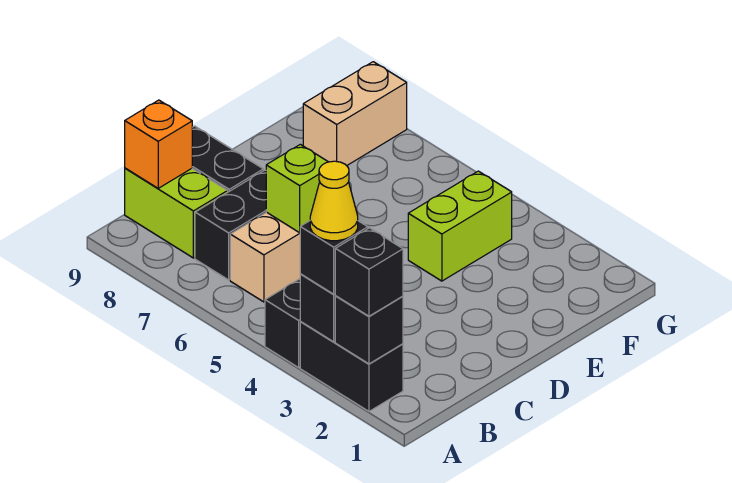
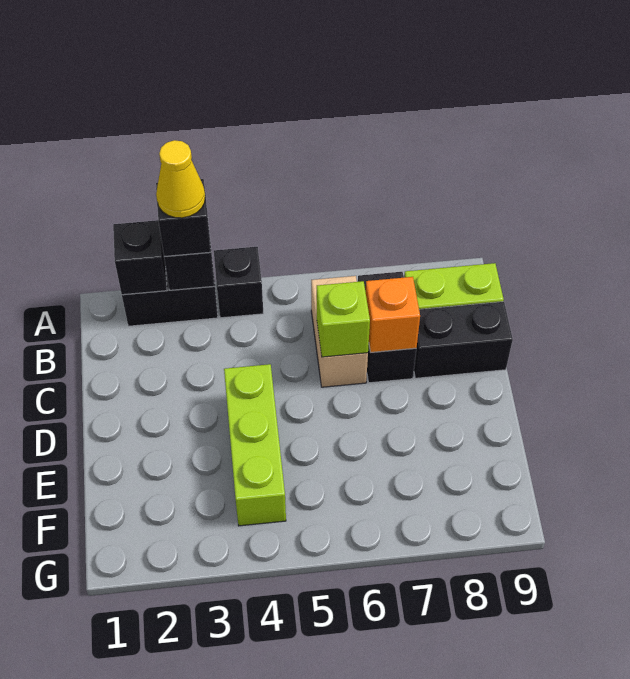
black brick A2 level 3 -> none
orange brick B9 level 2 -> orange brick C7 level 2
lime brick E4:F4 level 1 -> lime brick D4:F4 level 1
tan brick F8:G8 level 1 -> none

